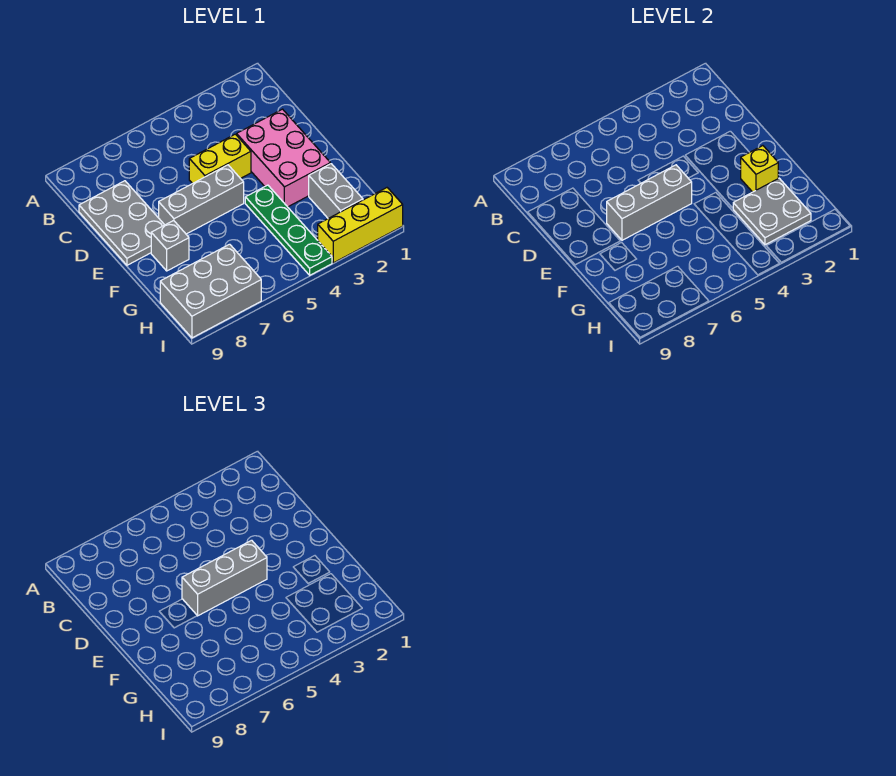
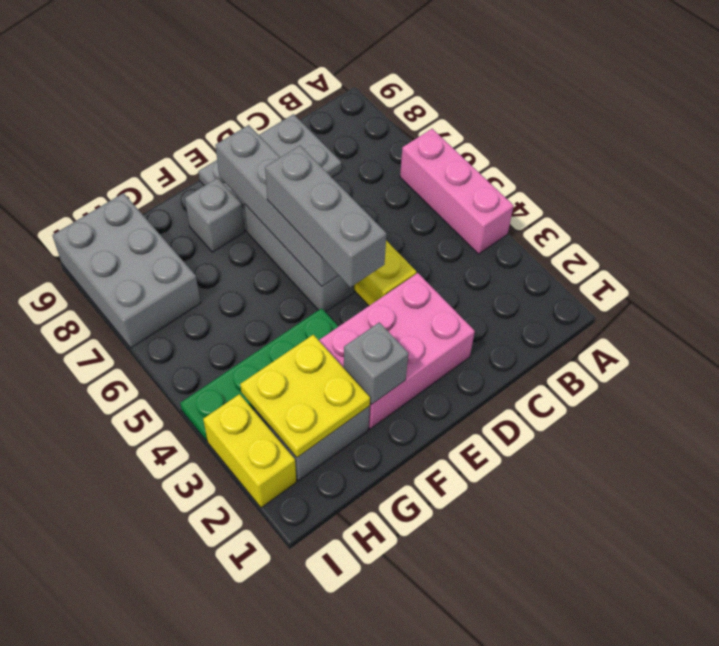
none -> pink brick A4:A6 level 1
grey brick E5:E7 level 2 -> grey brick E5:E8 level 2
yellow brick F2 level 2 -> grey brick F2 level 2
grey plate G2:H3 level 2 -> yellow plate G2:H3 level 2
yellow brick I1:I3 level 1 -> yellow brick I2:I3 level 1

